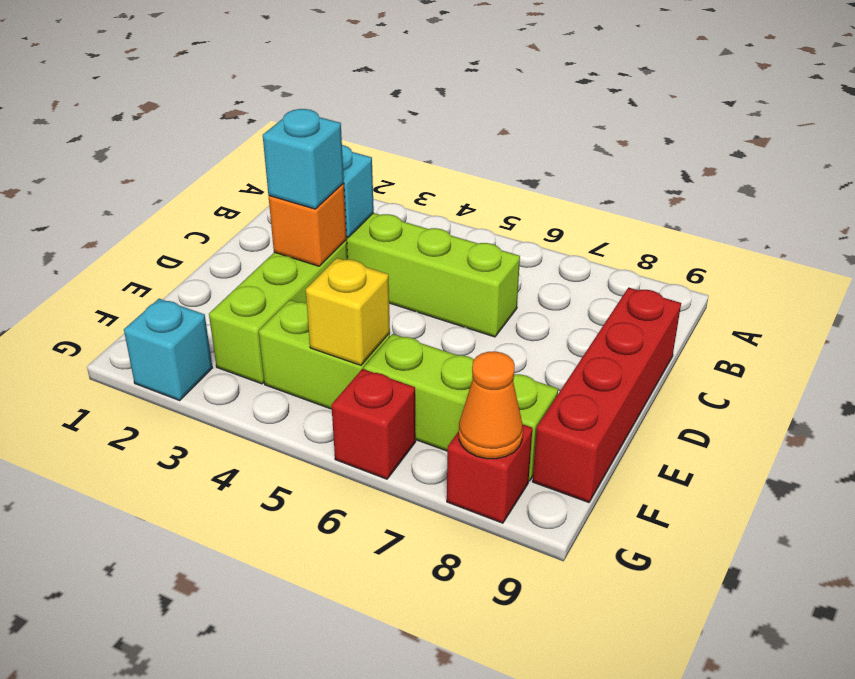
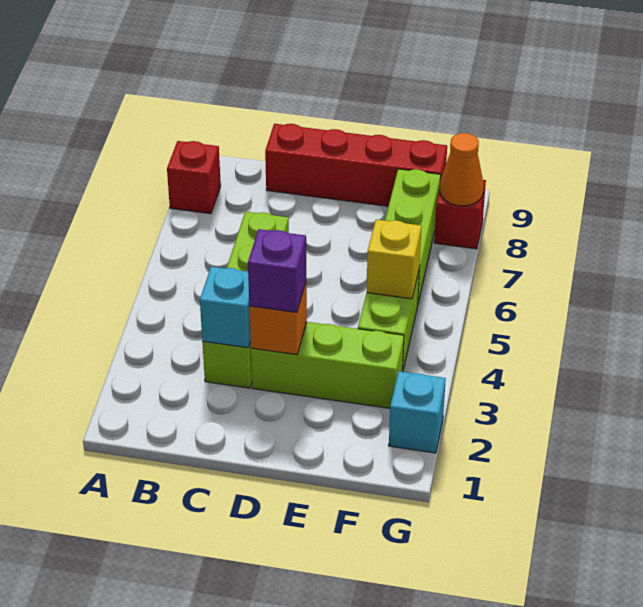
cyan brick D3 level 3 -> purple brick D3 level 3
red brick G6 level 1 -> red brick A8 level 1

